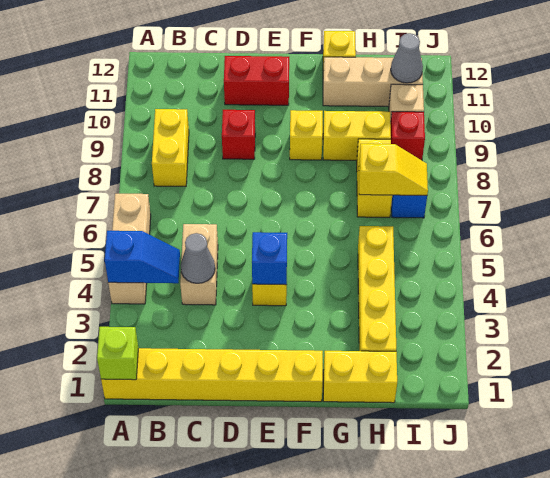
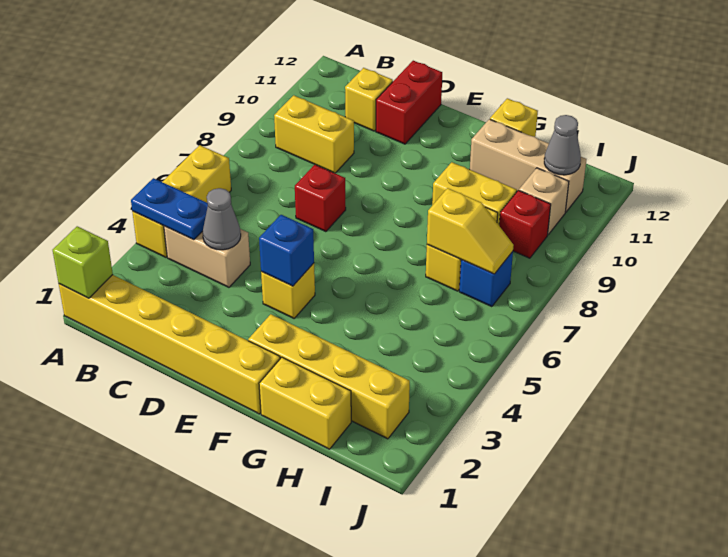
tan brick A4:A6 level 1 -> yellow brick A4:A6 level 1
blue slope A4:B4 level 2 top A -> blue plate A4:B4 level 2
yellow brick B8:B9 level 1 -> yellow brick B9:C9 level 1
tan brick C4:C5 level 1 -> tan brick B4:C4 level 1
red brick D9 level 1 -> red brick D7 level 1
red brick D11:E11 level 1 -> red brick D11:D12 level 1
yellow brick F9 level 1 -> yellow brick C11 level 1
yellow brick H2:H5 level 1 -> yellow brick F2:I2 level 1

